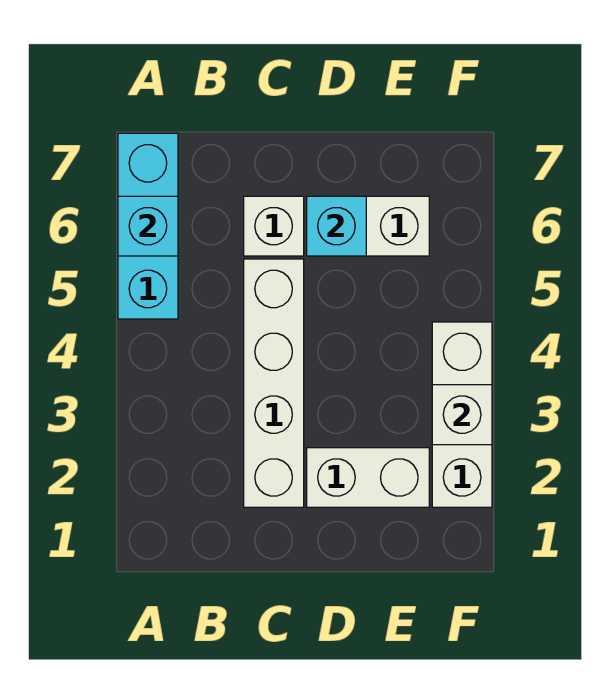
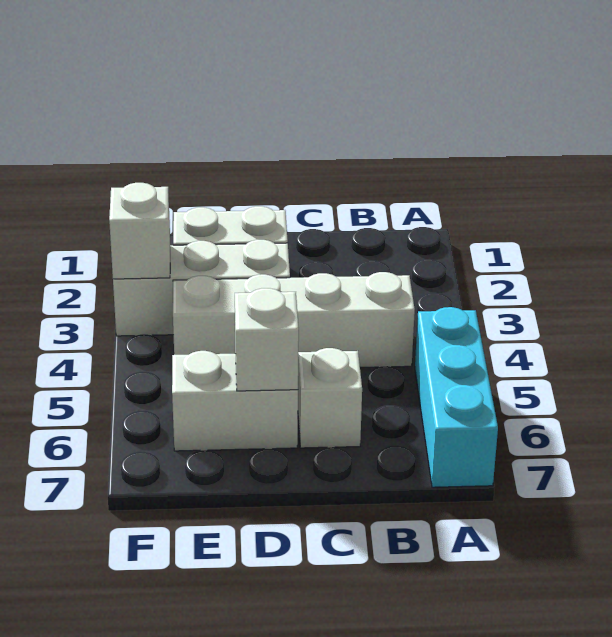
cyan brick A6 level 2 -> none
white brick C2:C5 level 1 -> white brick B4:E4 level 1
cyan brick D6 level 2 -> white brick D6 level 2
white brick F2:F4 level 1 -> white brick D3:F3 level 1

